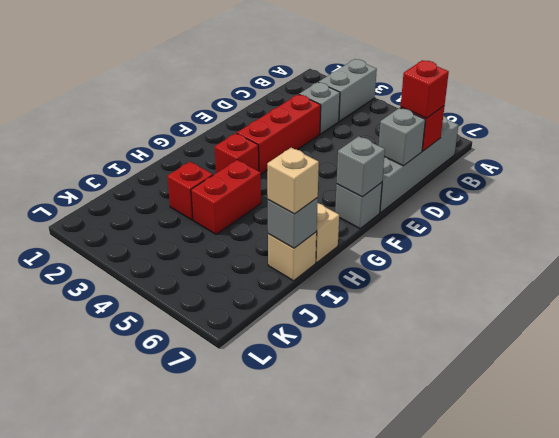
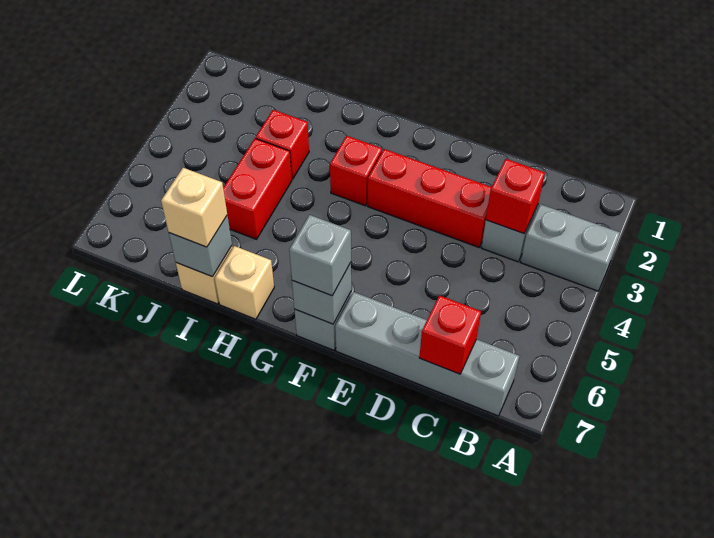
red brick C7 level 3 -> red brick C3 level 2
grey brick D7 level 2 -> grey brick F7 level 3
red brick H4:I4 level 1 -> red brick I4:I5 level 1

